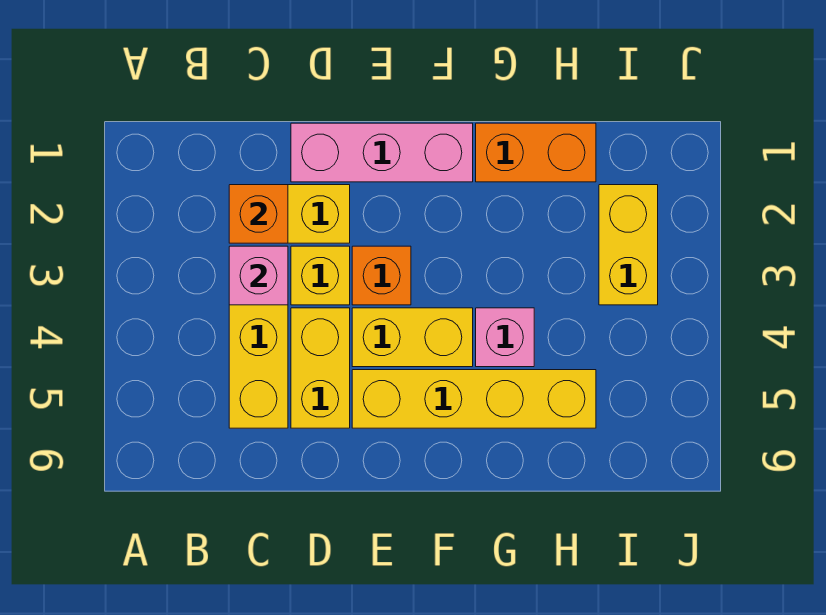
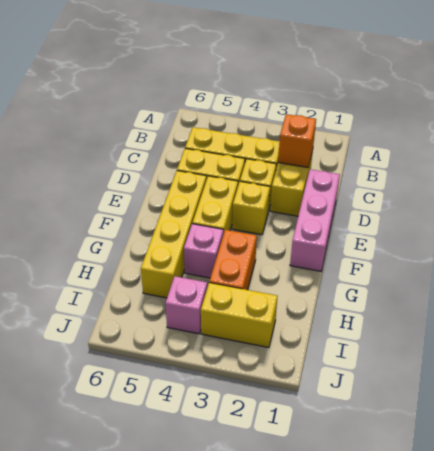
pink brick C3 level 2 -> pink brick I4 level 1
orange brick E3 level 1 -> yellow brick E3 level 1
orange brick G1:H1 level 1 -> orange brick G3:H3 level 1

